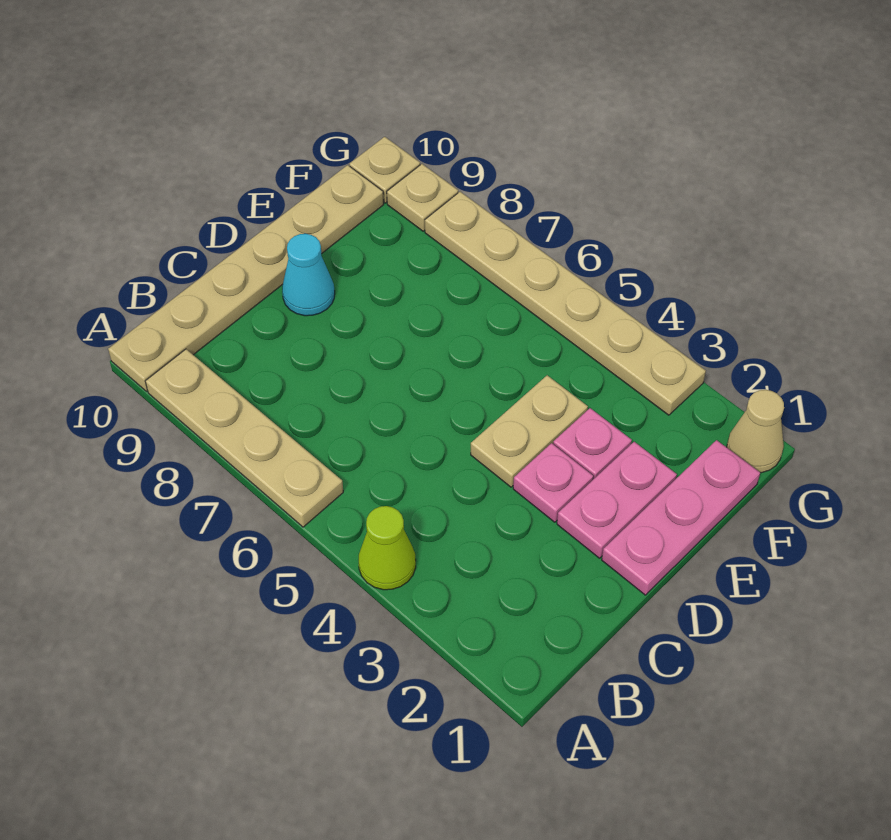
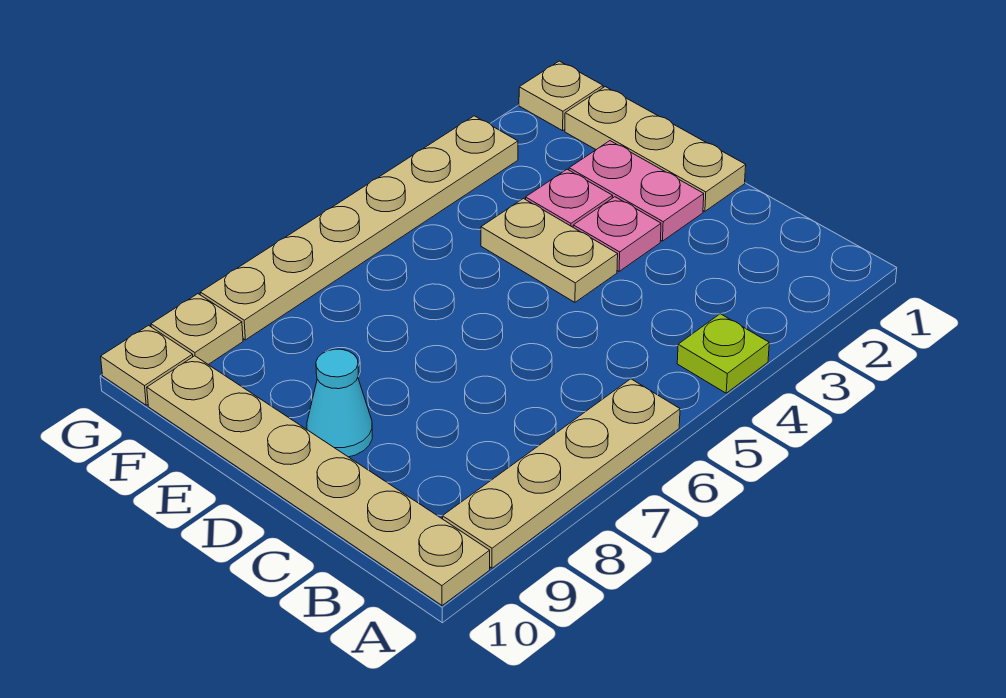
lime cone A4 level 1 -> lime plate A4 level 1
pink plate D1:F1 level 1 -> tan plate D1:F1 level 1
tan cone G1 level 1 -> tan plate G1 level 1

